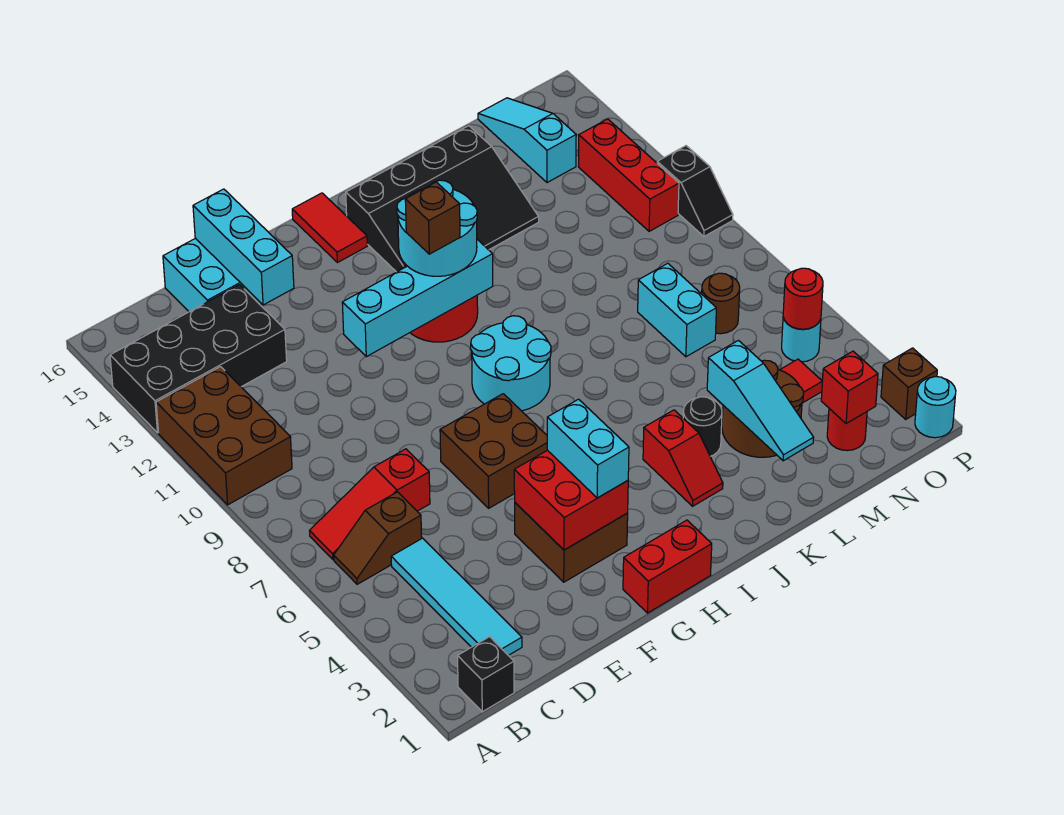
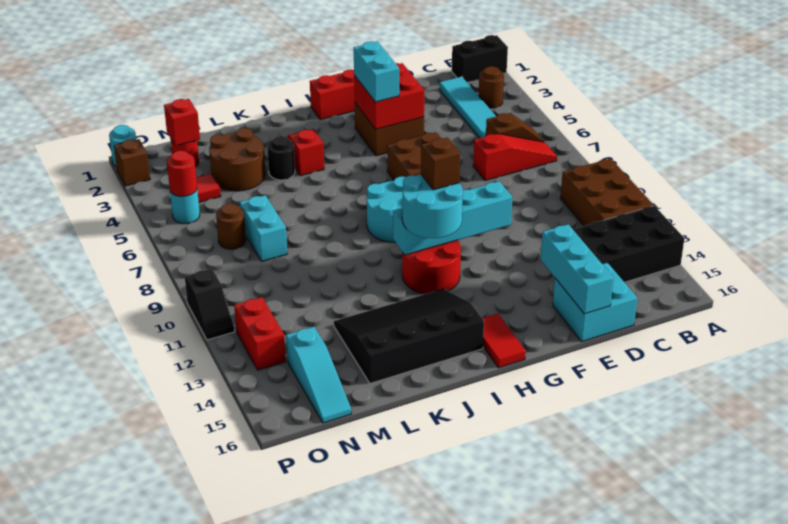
black brick B1 level 1 -> black brick A1:B1 level 1
none -> brown round brick B3 level 1
cyan slope L2:L4 level 2 top 4 -> none
red brick O11:O13 level 1 -> red brick O12:O13 level 1
black slope P10:P11 level 1 top 11 -> black slope P10:P11 level 1 top 10

